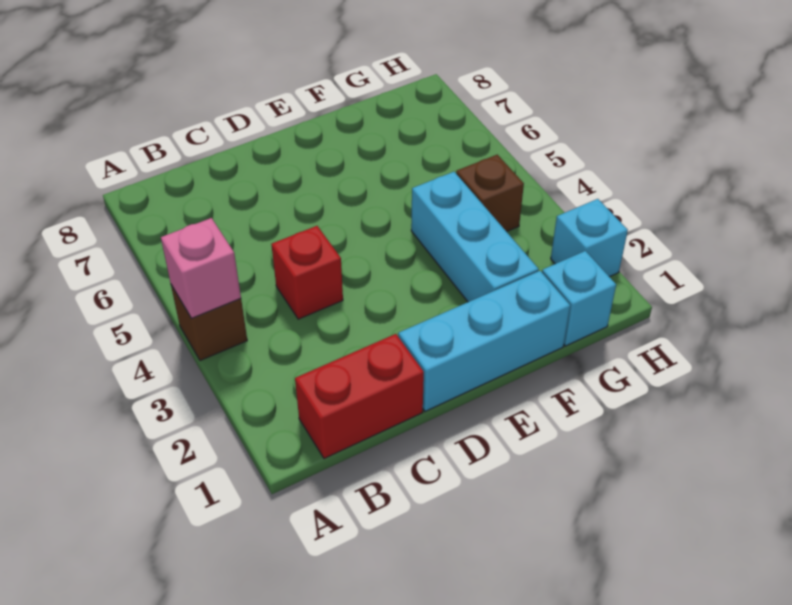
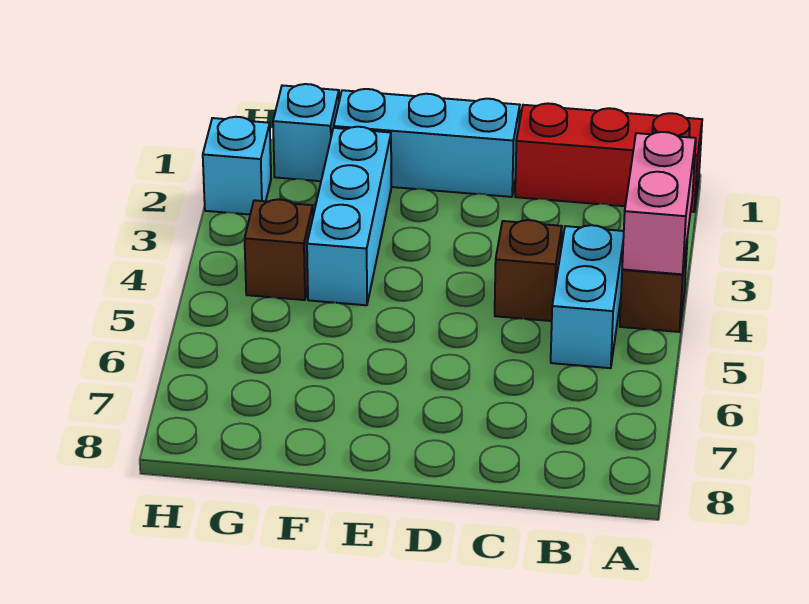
pink brick A4 level 2 -> pink brick A3:A4 level 2
red brick B1:C1 level 1 -> red brick A1:C1 level 1
none -> cyan brick B4:B5 level 1
red brick C4 level 1 -> brown brick C4 level 1

